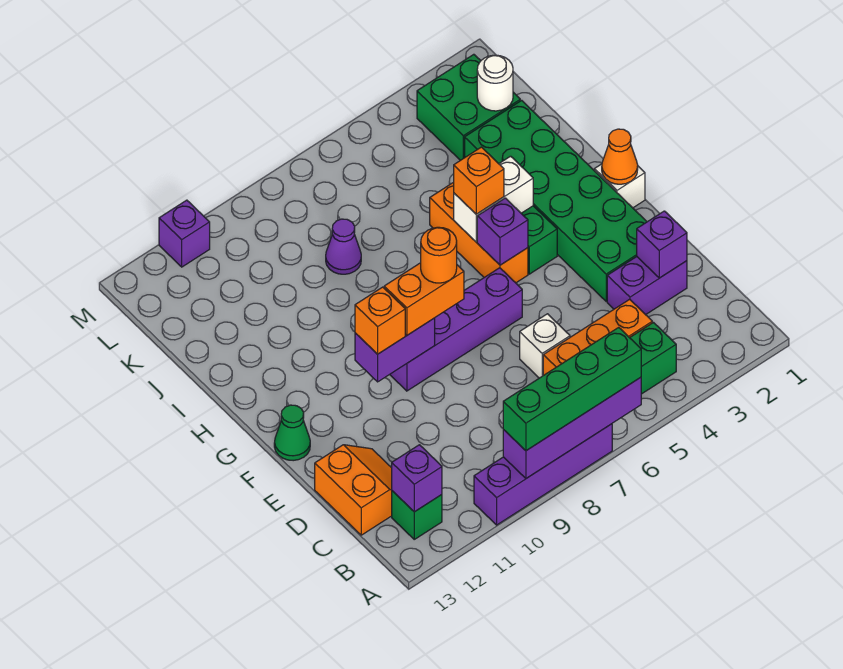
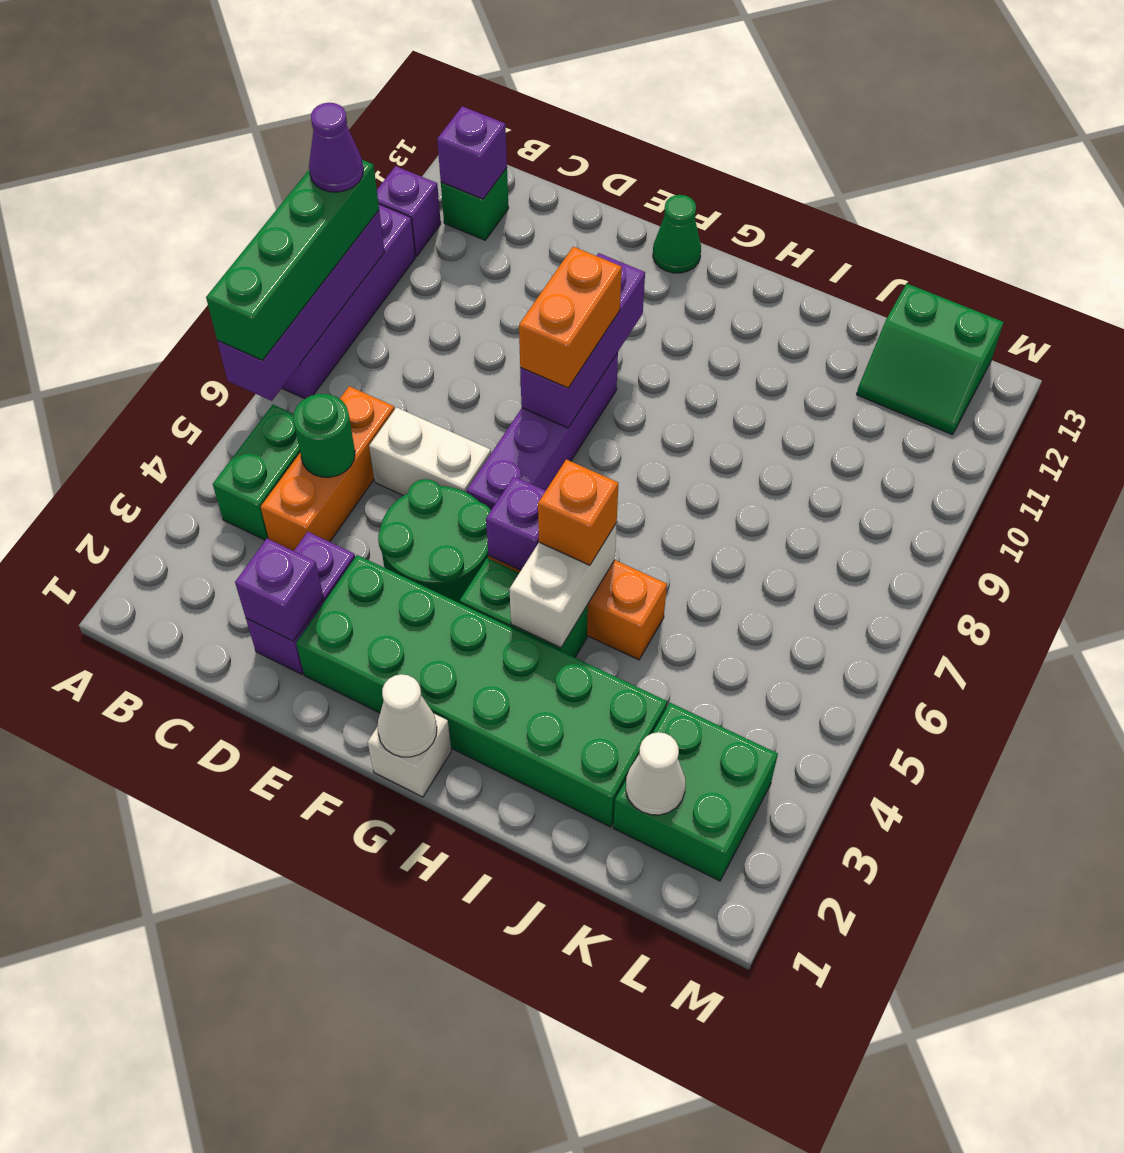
none -> green round brick C5 level 2
orange slope C12:D13 level 1 top 13 -> none
white brick D6 level 1 -> white brick D6:E6 level 1
none -> green round brick E4:F5 level 1
orange round brick F8 level 4 -> none
purple brick F9:F10 level 2 -> purple brick F8:F10 level 2
orange brick F10 level 3 -> none
orange cone G1 level 2 -> white cone G1 level 2
purple cone J8 level 1 -> purple cone A9 level 4
white round brick K2 level 2 -> white cone K2 level 2
none -> green slope K12:L13 level 1 top 13
purple brick M11 level 1 -> purple brick A11 level 1

